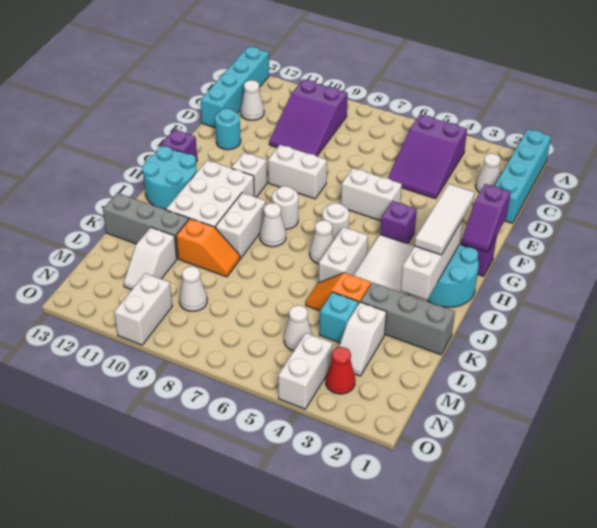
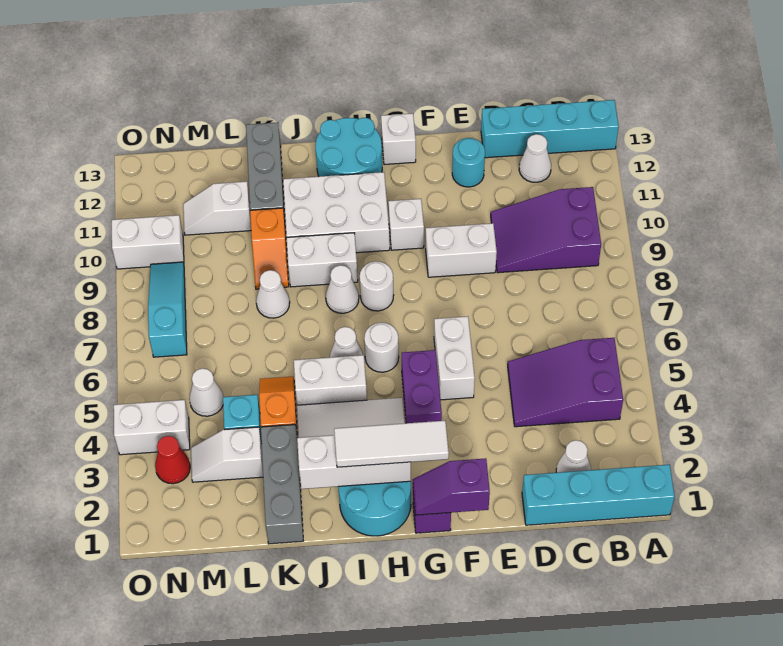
white brick F8:F9 level 1 -> white brick E9:F9 level 1
purple brick G4 level 1 -> purple brick G4:G5 level 1
purple brick G13 level 1 -> white brick G13 level 1
white cone M9 level 1 -> white cone K8 level 1
none -> cyan slope N7:N9 level 1 top 7

